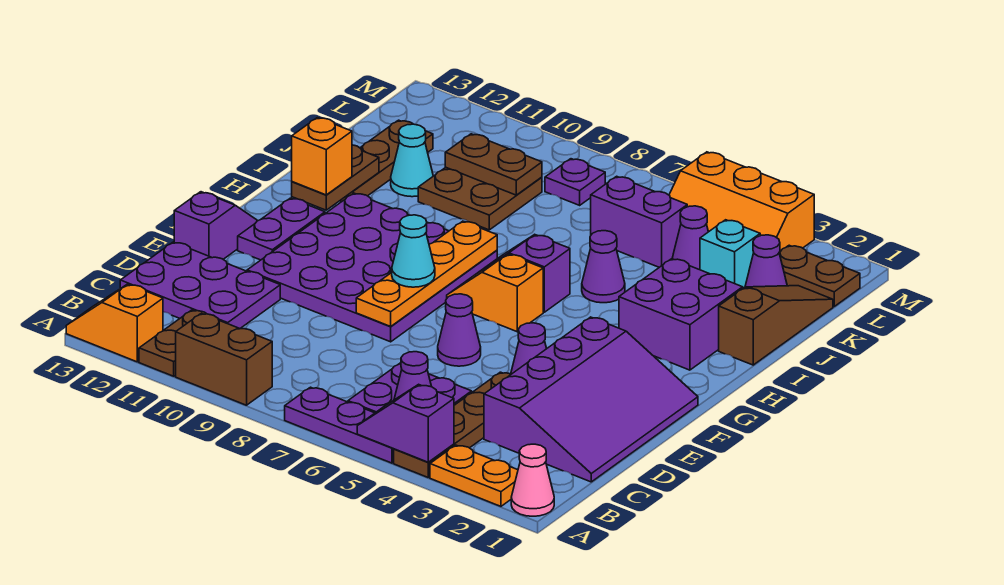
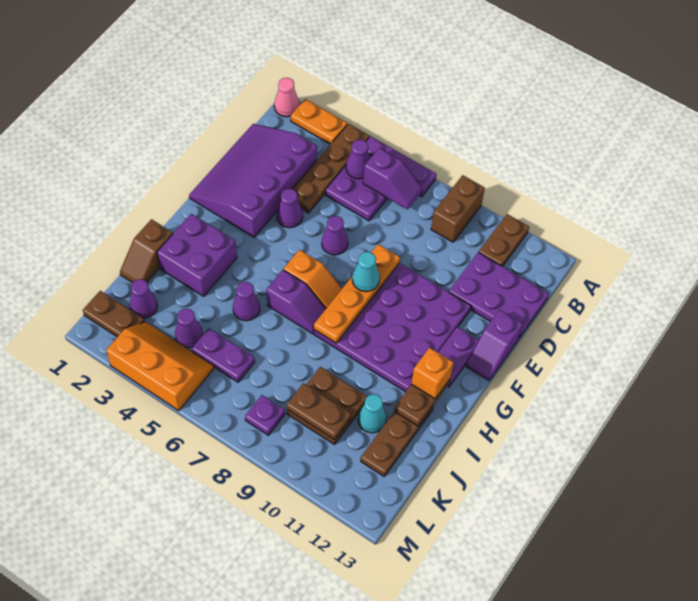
purple slope A4:A5 level 2 top 4 -> purple slope B6:B7 level 2 top 6
brown brick A9:A10 level 1 -> brown brick A9:B9 level 1
orange slope A12:A13 level 1 top 12 -> none
brown slope I1:K1 level 1 top I -> brown slope I1:J1 level 1 top I
cyan brick K3 level 1 -> none
purple brick K5:K6 level 1 -> purple plate K5:K6 level 1

